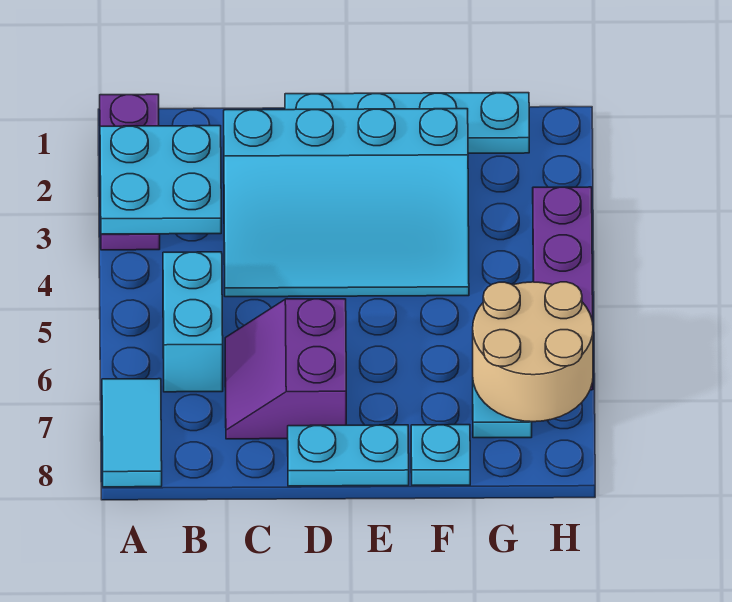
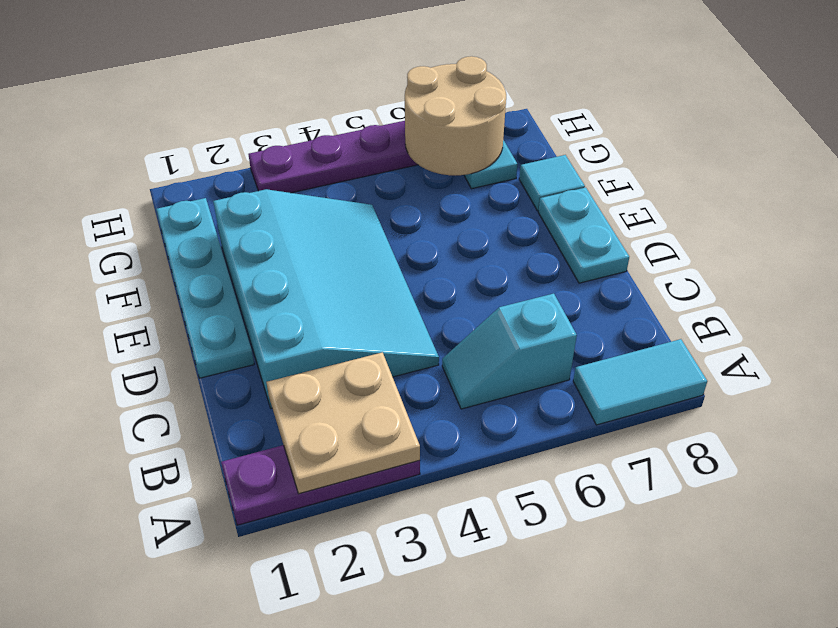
cyan plate A2:B3 level 2 -> tan plate A2:B3 level 2
cyan brick B5:B6 level 1 -> cyan slope B5:B6 level 1 top 6
purple slope C6:D7 level 1 top D -> none
cyan plate F8 level 1 -> cyan tile F8 level 1

